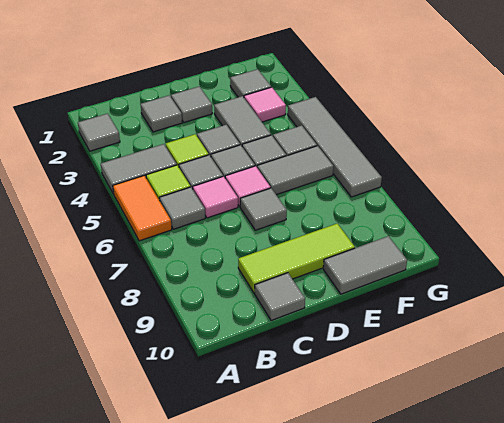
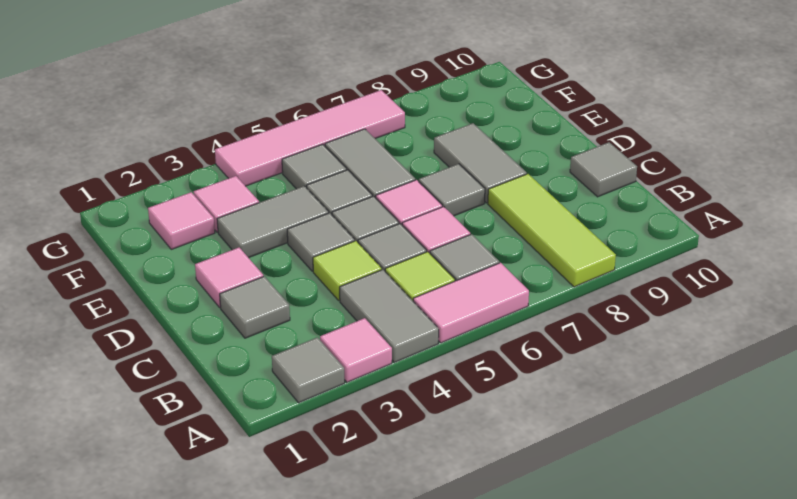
none -> pink tile A3 level 1
orange tile A5:A6 level 1 -> pink tile A5:A6 level 1
lime tile C9:E9 level 1 -> lime tile A8:C8 level 1
grey tile D2 level 1 -> pink tile D2 level 1
grey tile E10:F10 level 1 -> grey tile D8:E8 level 1
grey tile F2 level 1 -> pink tile F2 level 1
grey tile G4:G7 level 1 -> pink tile G4:G7 level 1

